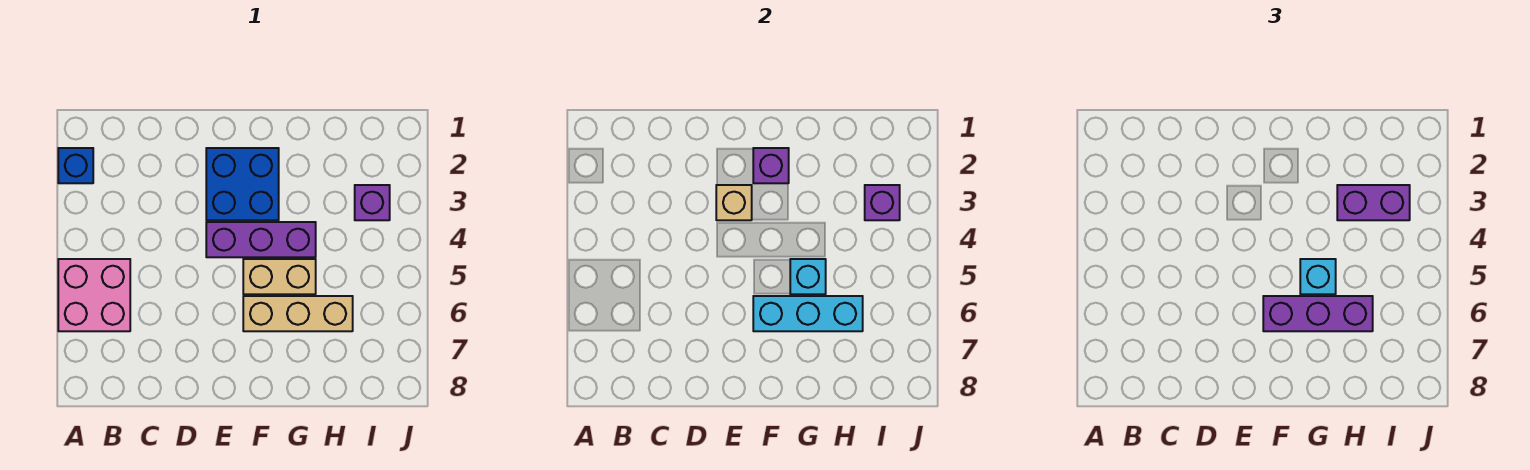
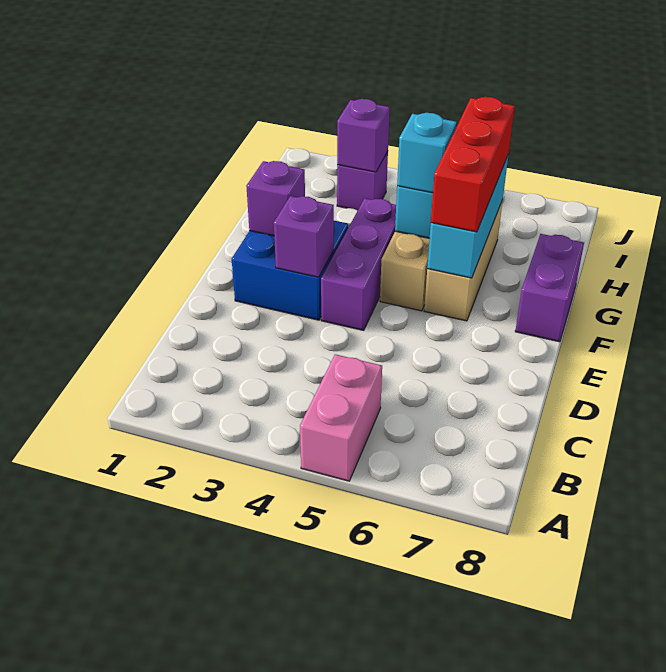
blue brick A2 level 1 -> none
pink brick A5:B6 level 1 -> pink brick A5:B5 level 1
tan brick E3 level 2 -> purple brick E3 level 2
purple brick F6:H6 level 3 -> red brick F6:H6 level 3
purple brick H3:I3 level 3 -> purple brick F8:G8 level 1

